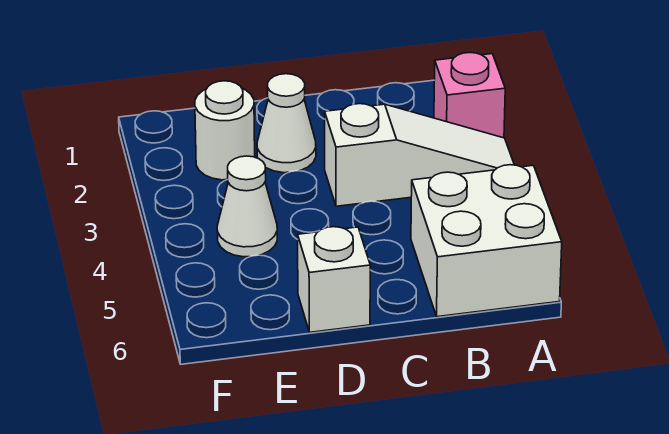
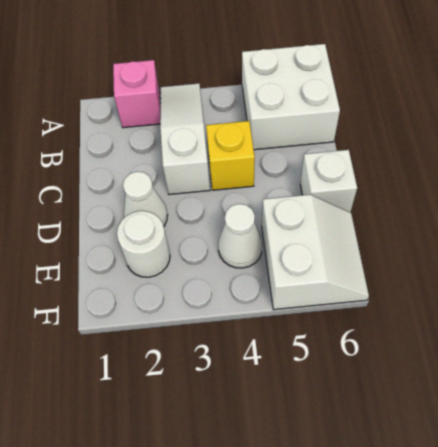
none -> yellow brick C4 level 1
none -> white slope E5:F6 level 1 top 5

